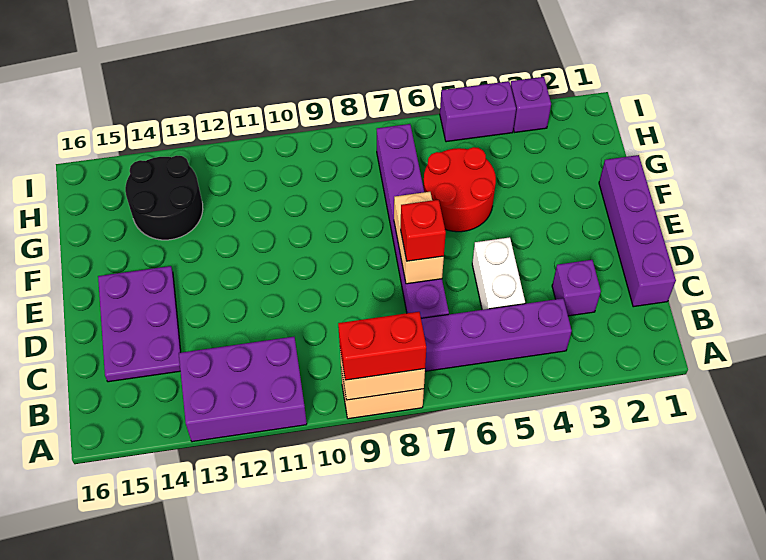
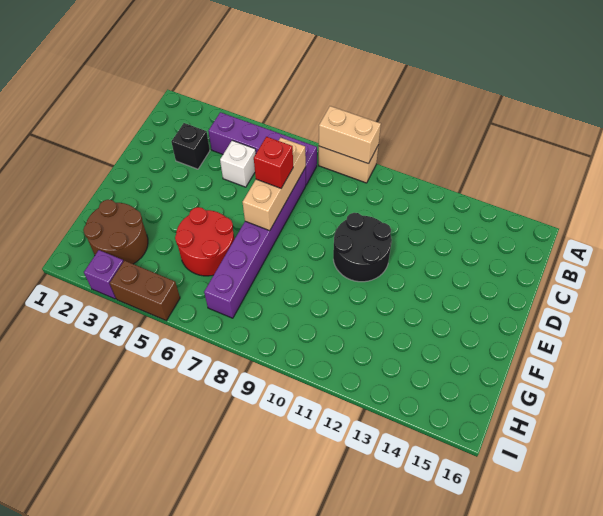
red brick A8:A9 level 3 -> none
purple brick A11:B13 level 1 -> none
purple brick C1:F1 level 1 -> none
purple brick C3 level 1 -> black brick C3 level 1
white brick C5:D5 level 1 -> white brick C5 level 1
purple plate C14:E15 level 1 -> none
tan brick D7:E7 level 2 -> tan brick C7:E7 level 2
none -> brown round brick G2:H3 level 1
black round brick G13:H14 level 1 -> black round brick D10:E11 level 1
purple brick I4:I5 level 1 -> brown brick I4:I5 level 1

